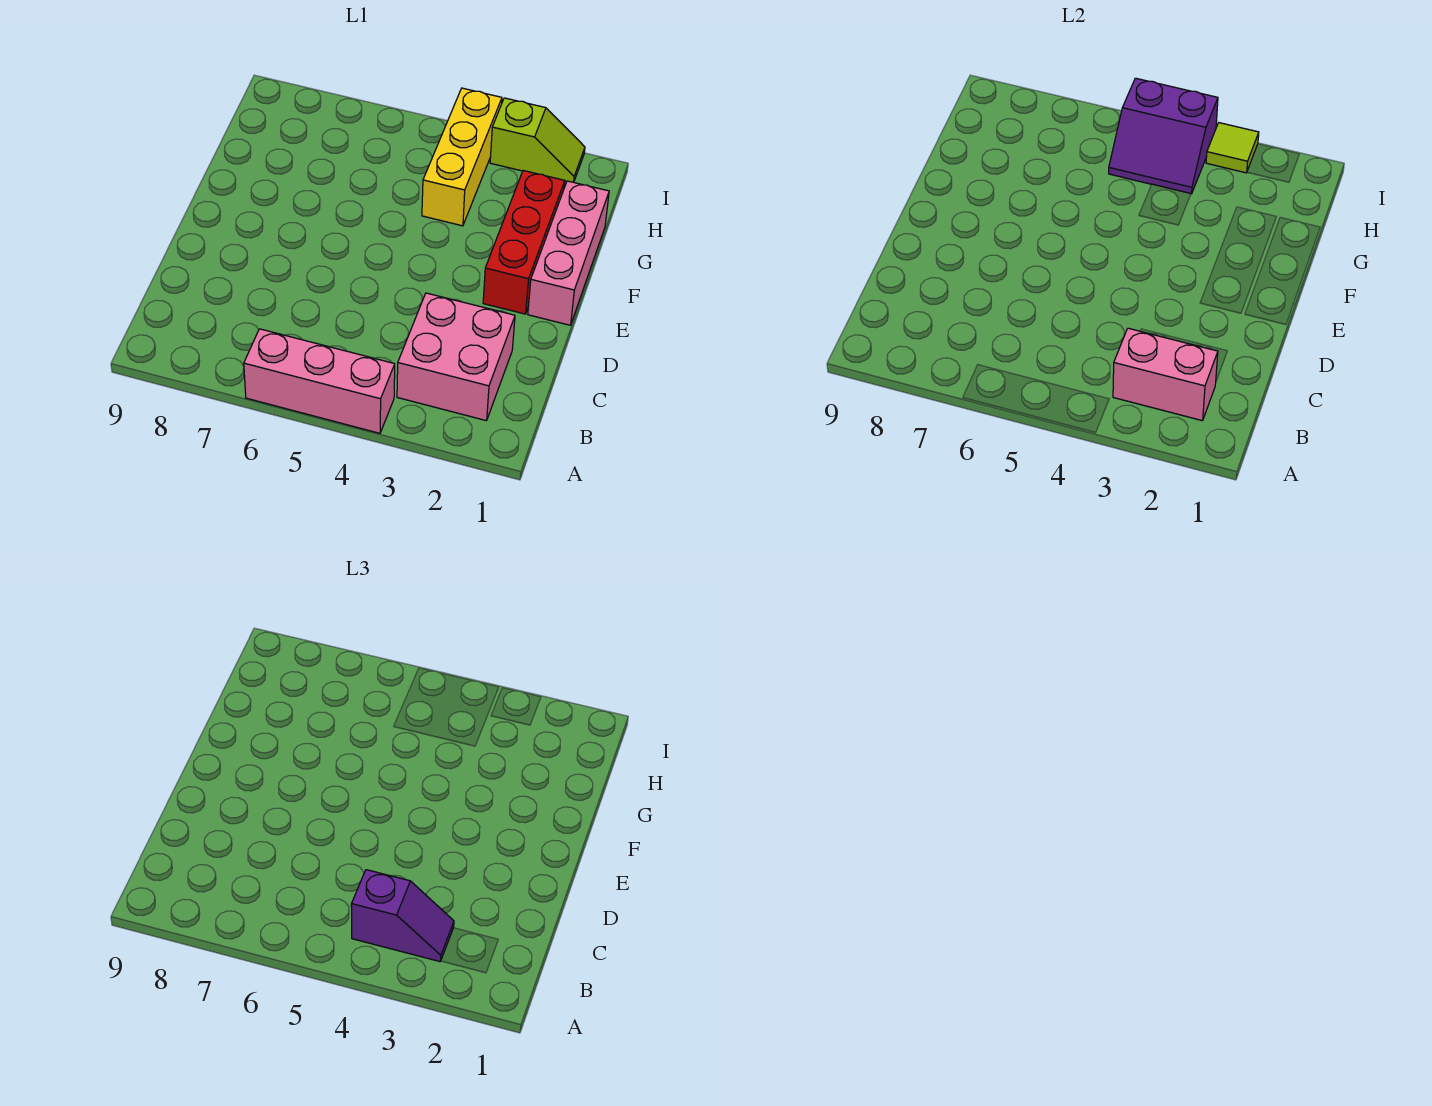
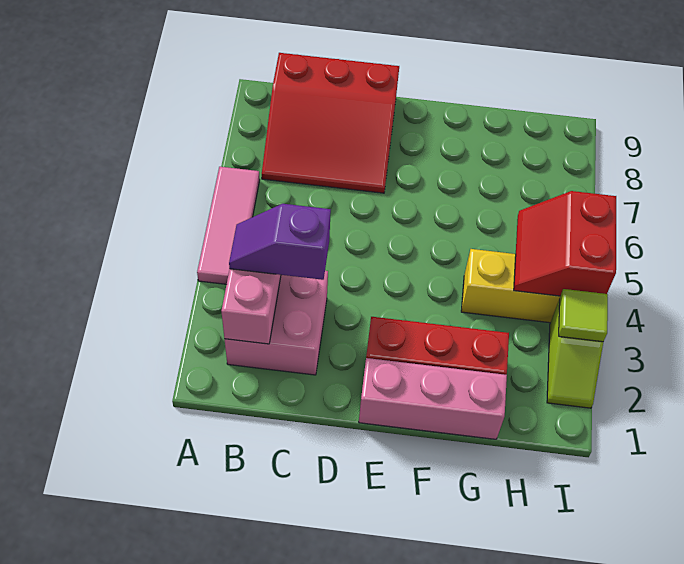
pink brick A4:A6 level 1 -> pink tile A4:A6 level 1
purple slope B3:B4 level 3 top 4 -> purple slope B3:C3 level 3 top C
none -> red slope B7:D9 level 1 top 9
purple slope H4:I5 level 2 top I -> red slope H4:I5 level 2 top I

